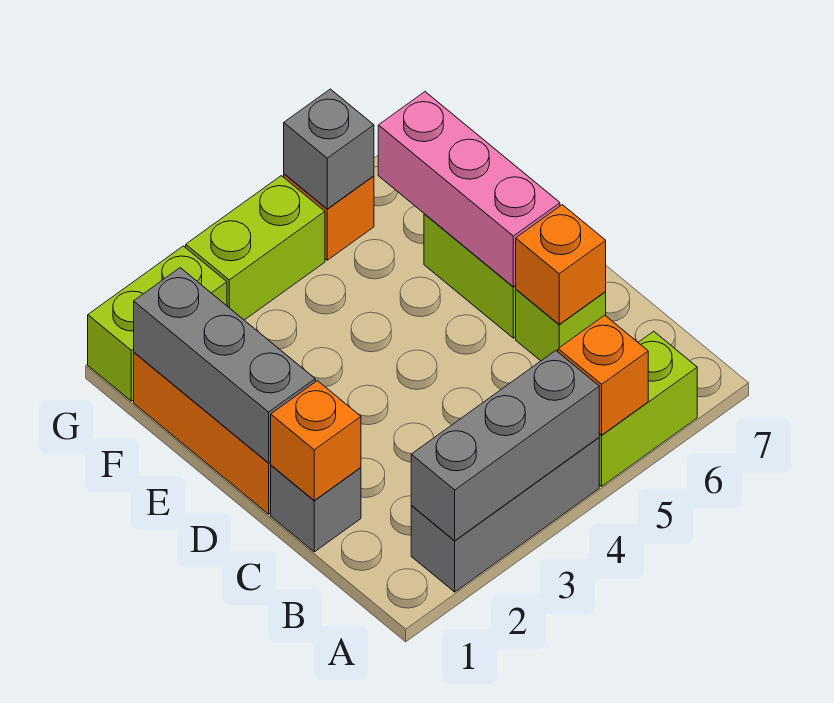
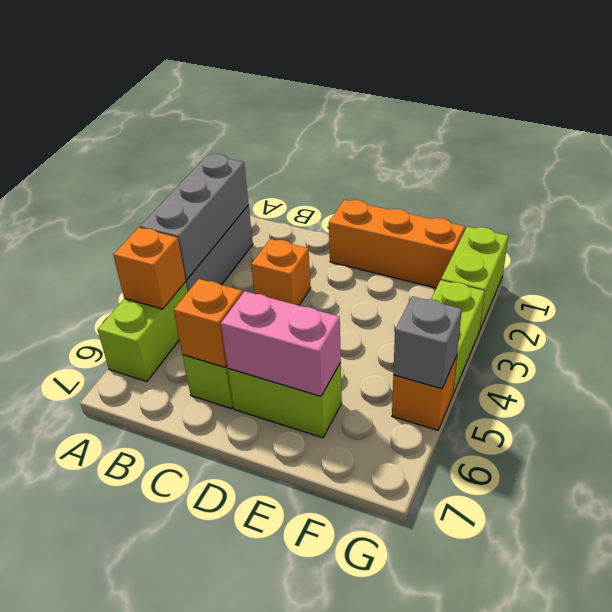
grey brick C1 level 1 -> none
orange brick C1 level 2 -> orange brick C3 level 1
grey brick D1:F1 level 2 -> none
pink brick D6:F6 level 2 -> pink brick D6:E6 level 2

